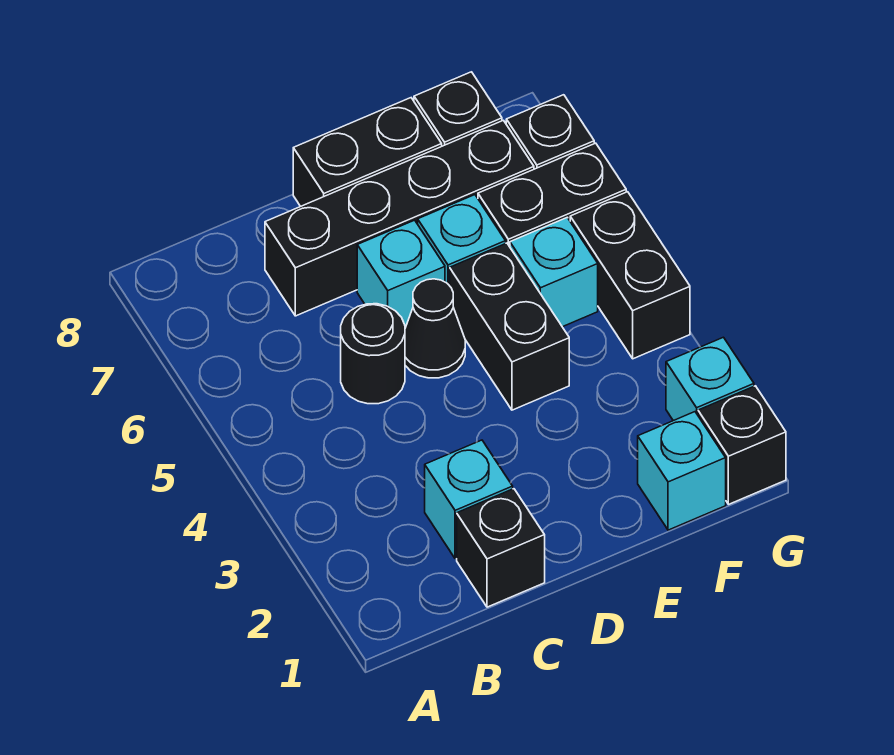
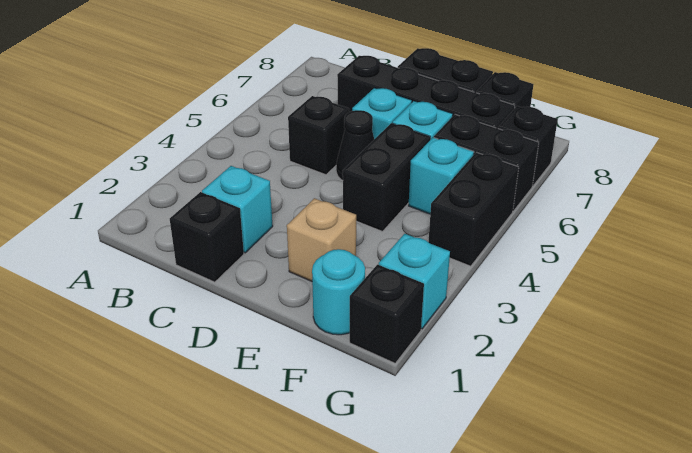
black round brick C5 level 1 -> black brick C5 level 1
none -> tan brick E2 level 1
cyan brick F1 level 1 -> cyan round brick F1 level 1

